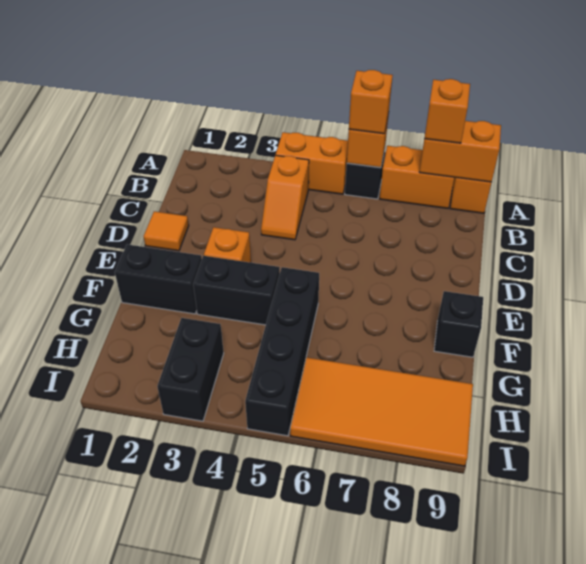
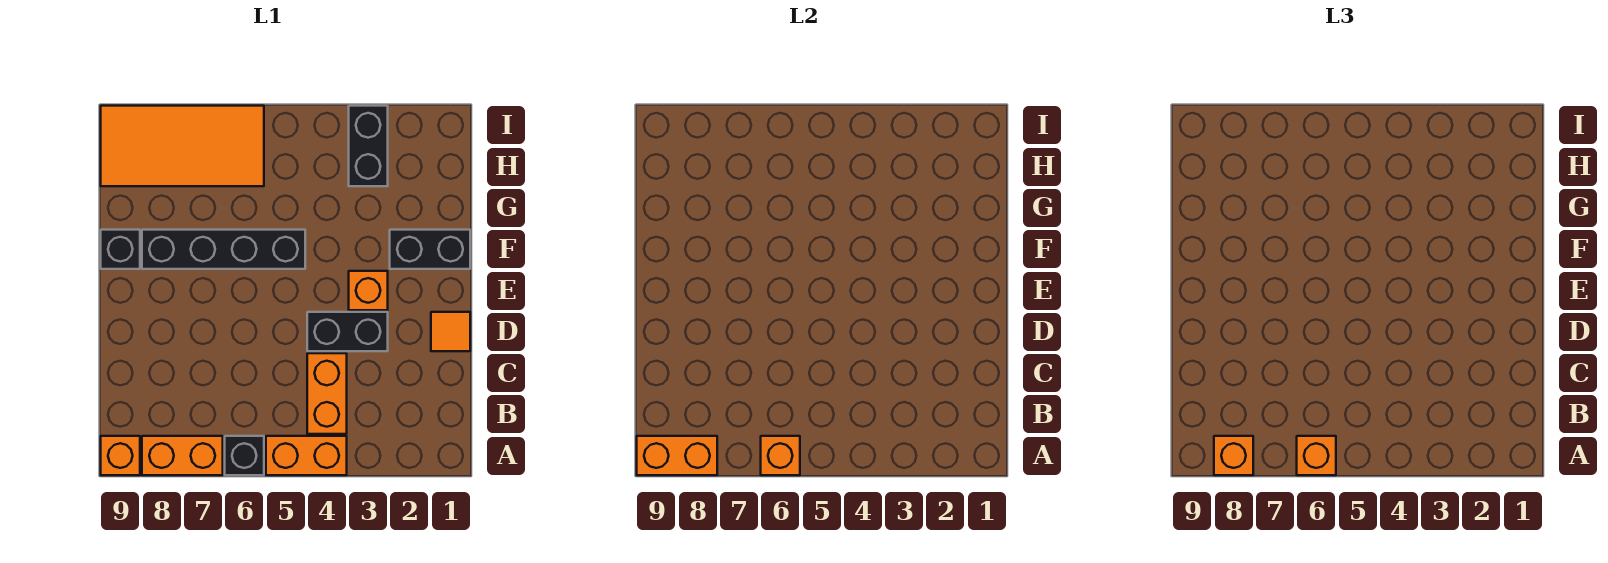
orange slope B4:C4 level 1 top B -> orange brick B4:C4 level 1
black brick F3:F4 level 1 -> black brick D3:D4 level 1
black brick F5:I5 level 1 -> black brick F5:F8 level 1

